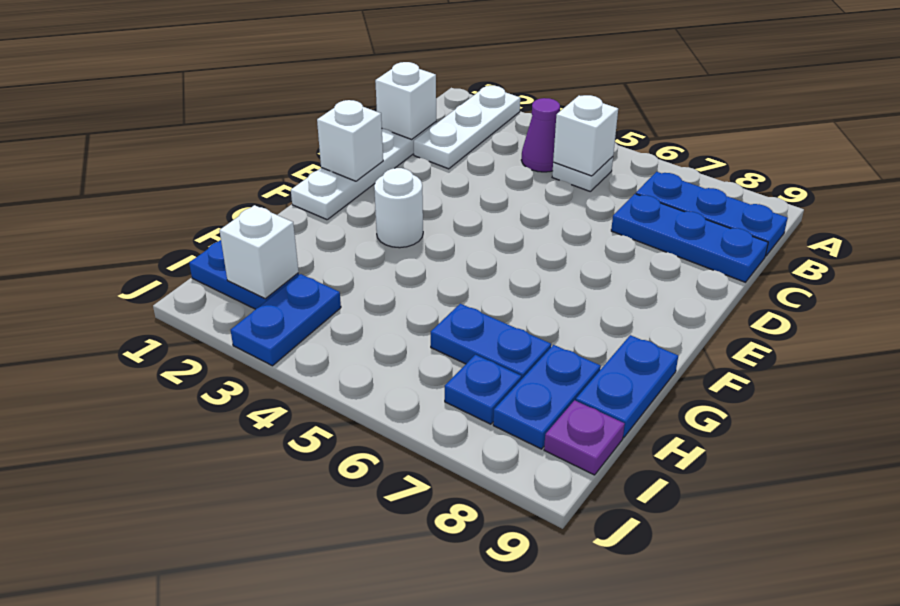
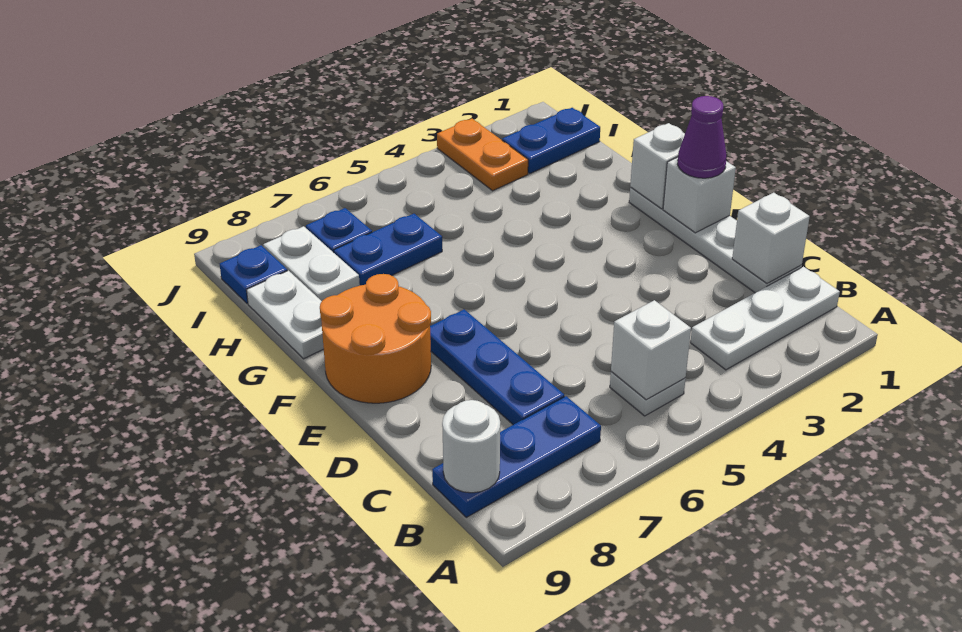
white plate A2:C2 level 1 -> white plate B1:B3 level 1
purple cone B4 level 1 -> purple cone E1 level 3
blue plate C7:C9 level 1 -> blue plate C7:E7 level 1
none -> orange round brick E8:F9 level 1
white round brick F3 level 1 -> white round brick B9 level 2
blue plate G9:H9 level 1 -> white plate G9:H9 level 1
blue plate H8:I8 level 1 -> white plate H8:I8 level 1
white brick I2 level 2 -> white brick F1 level 2
blue plate I3:J3 level 1 -> orange plate I3:J3 level 1
purple plate I9 level 1 -> blue plate I9 level 1

